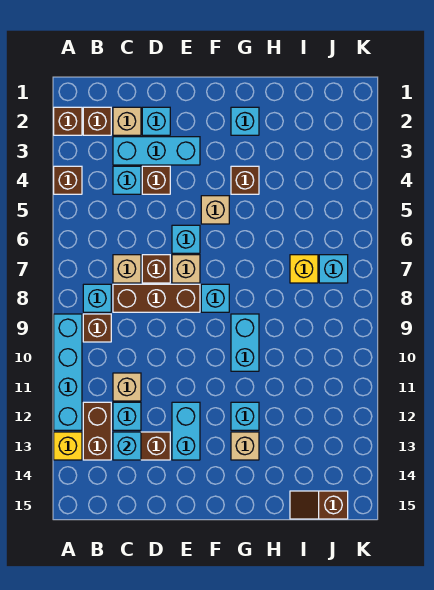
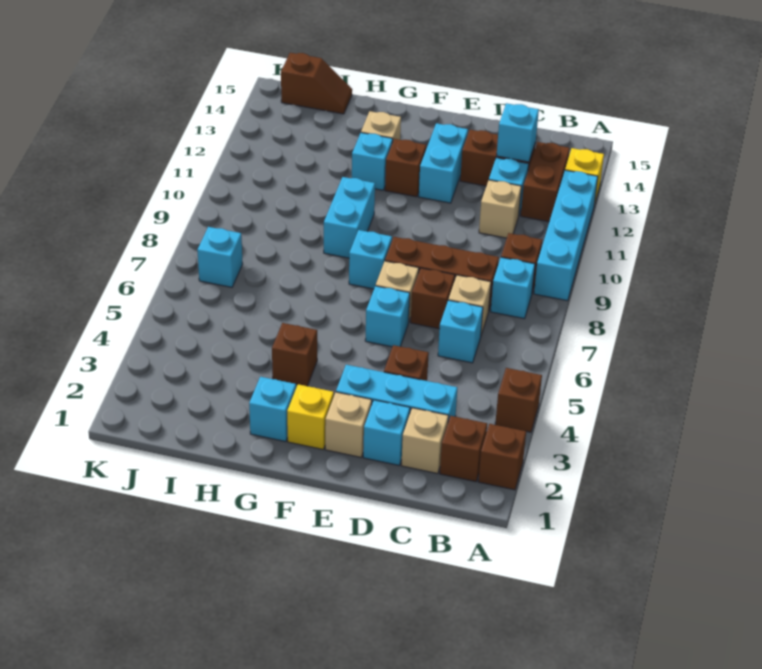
cyan brick C4 level 1 -> cyan brick C6 level 1
tan brick F5 level 1 -> tan brick E2 level 1
none -> brown brick F12 level 1
yellow brick I7 level 1 -> yellow brick F2 level 1

